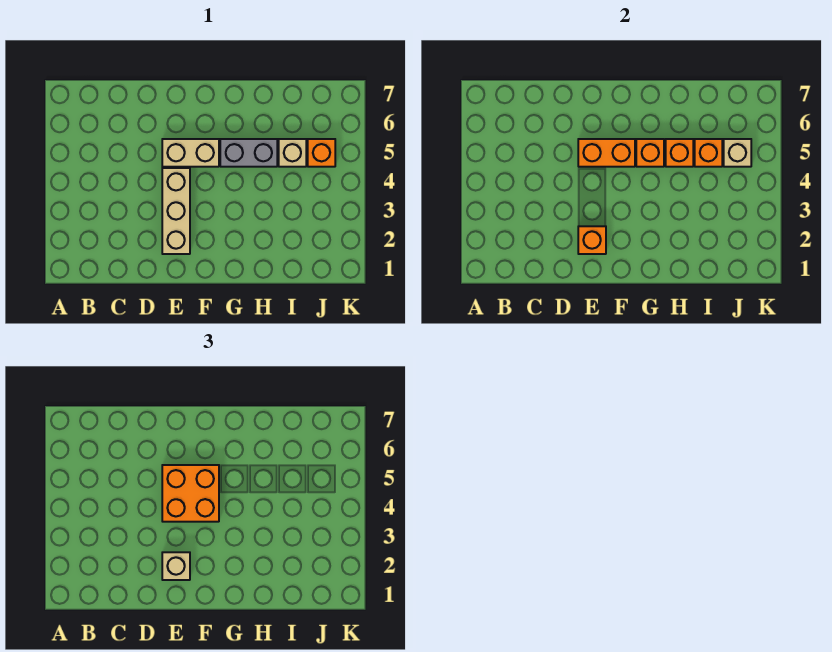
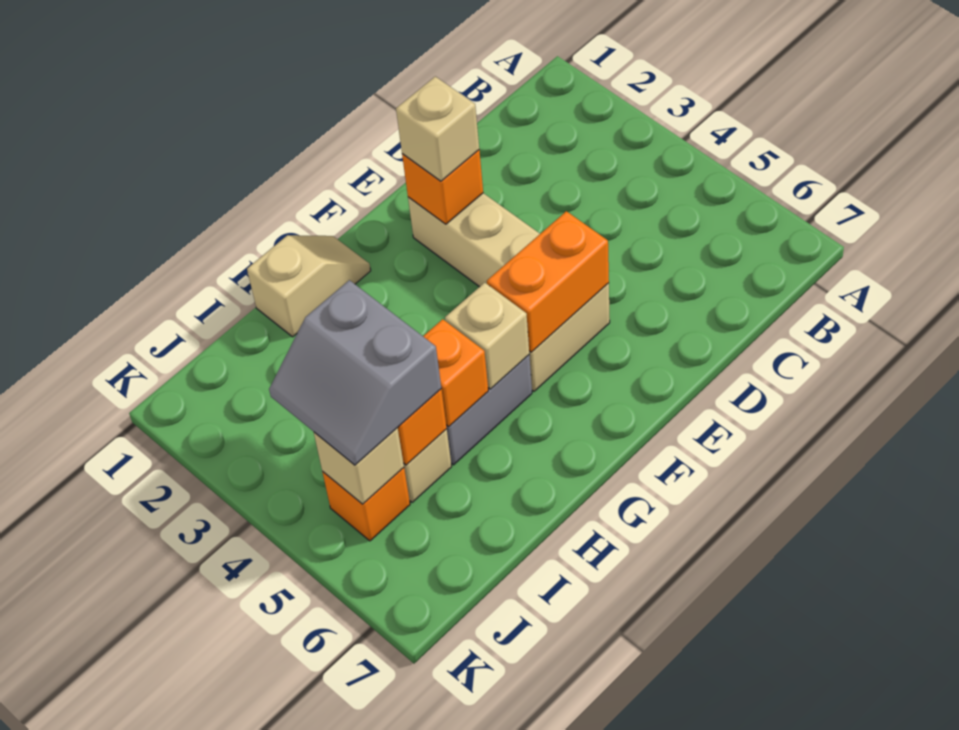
orange brick E4:F5 level 3 -> none
none -> tan slope G1:H1 level 1 top H
orange brick G5 level 2 -> tan brick G5 level 2
none -> grey slope I4:J5 level 3 top I

